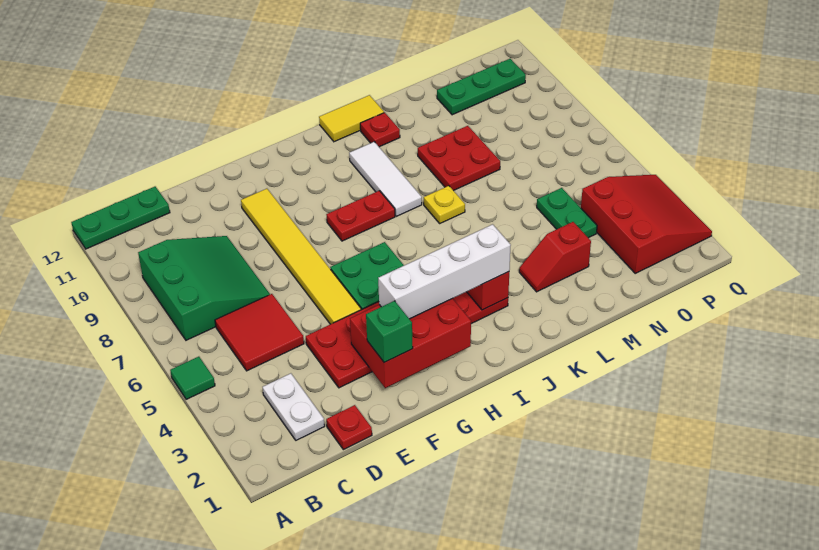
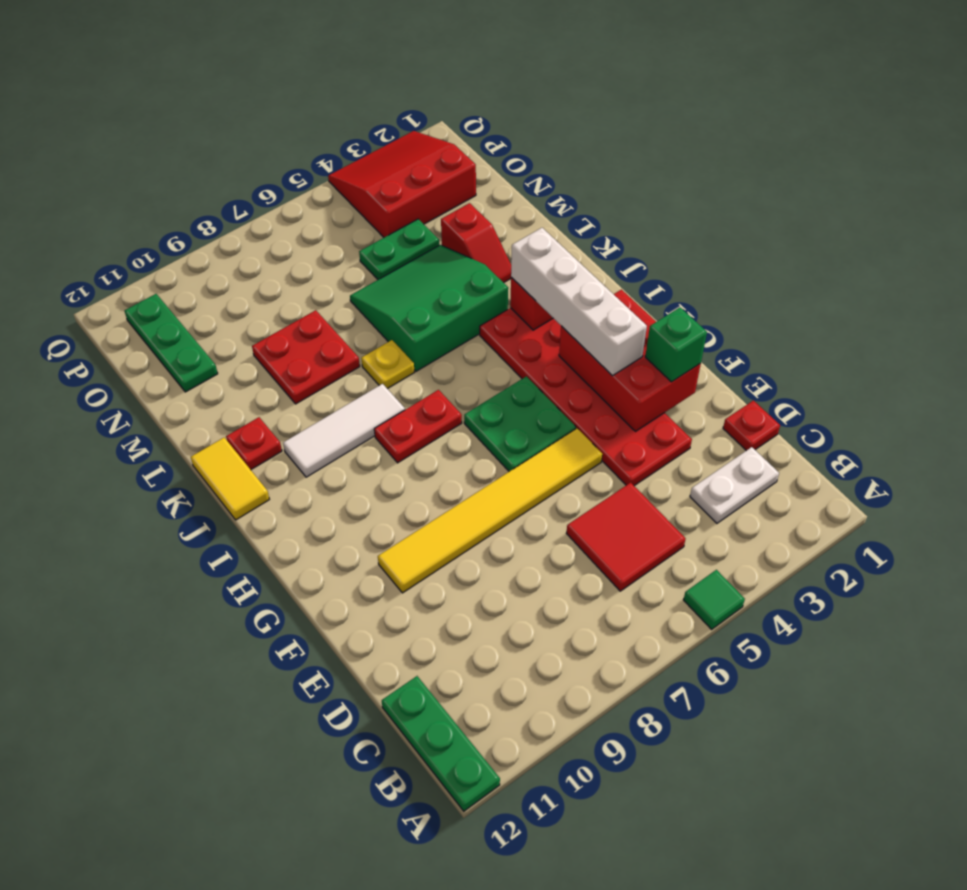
green slope B7:D9 level 1 top B -> green slope K4:M6 level 1 top K
red plate H8:I8 level 1 -> red plate I7:I8 level 1

